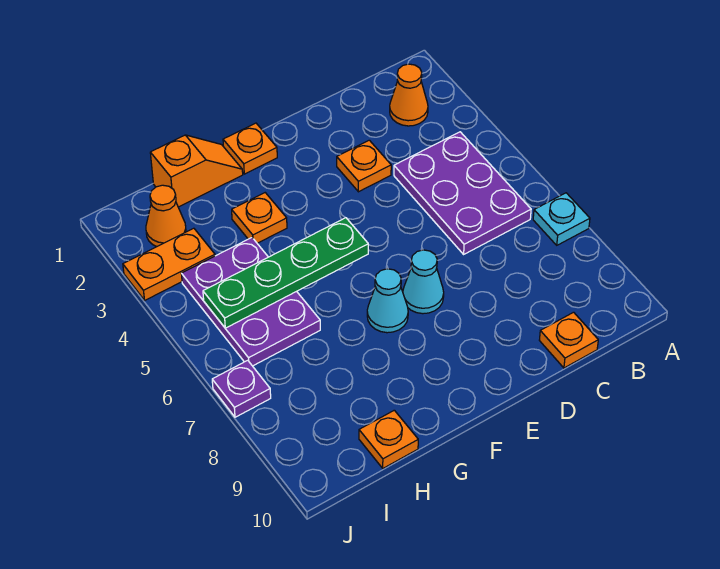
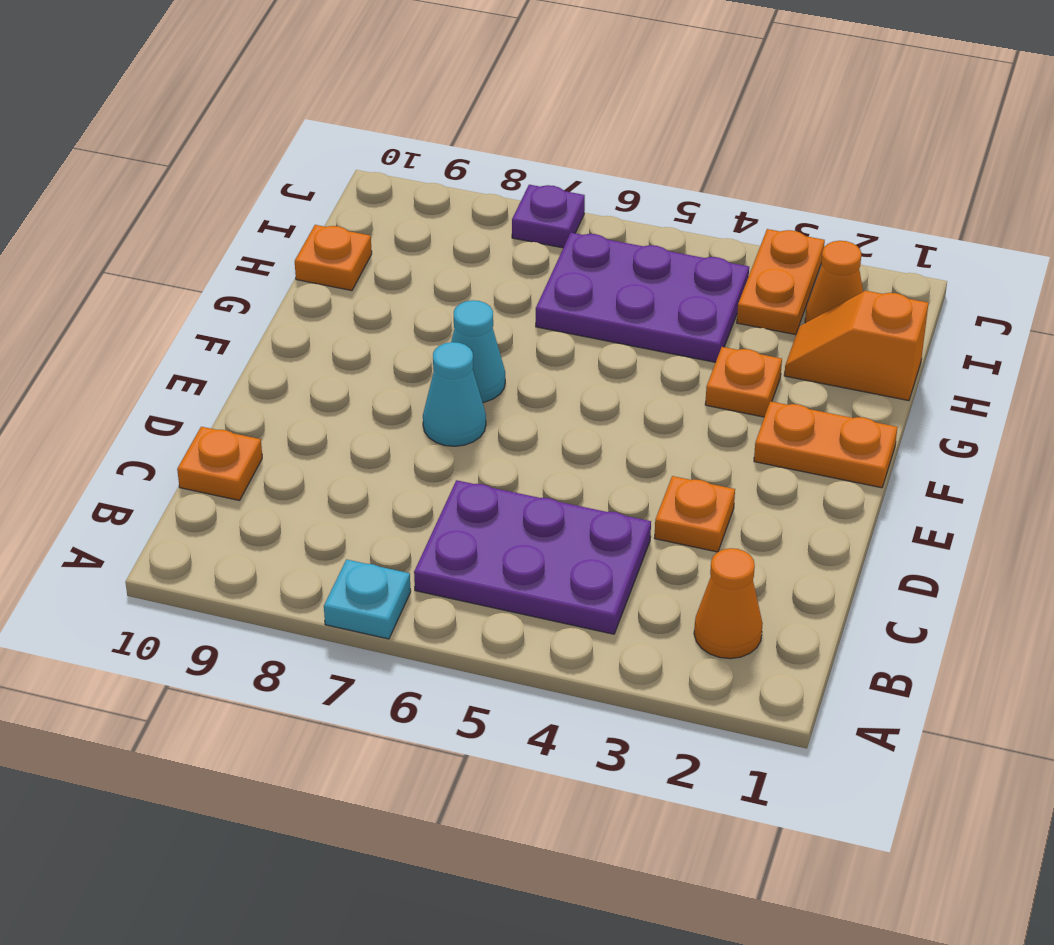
orange plate F1 level 1 -> orange plate F1:F2 level 1
green plate F5:I5 level 2 -> none
orange slope G1:H1 level 1 top H -> orange slope H1:H2 level 1 top 1

